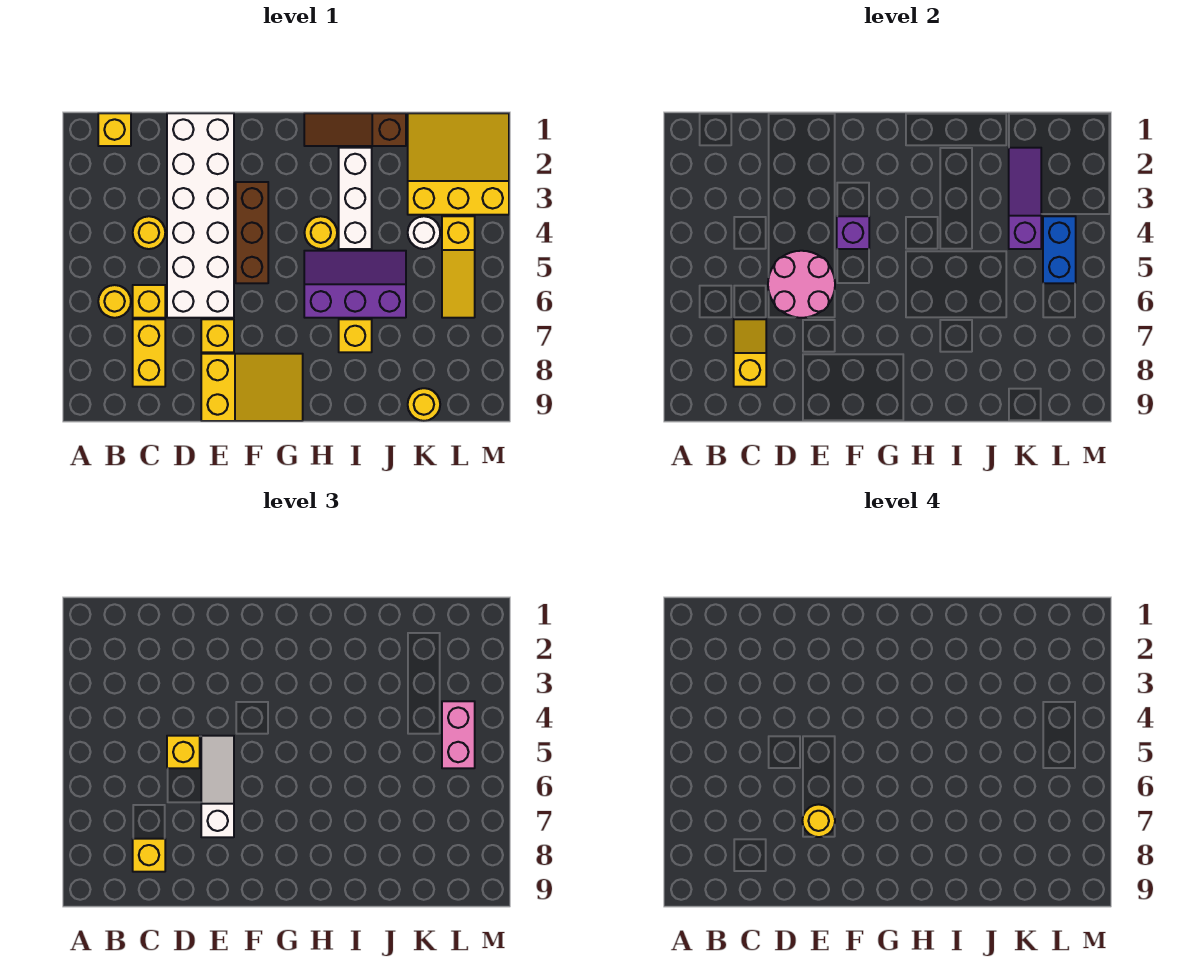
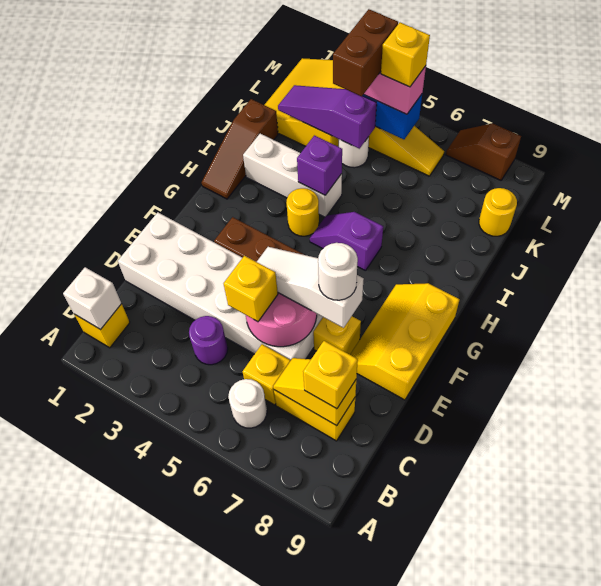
none -> white brick B1 level 2
yellow round brick B6 level 1 -> white round brick B6 level 1
yellow round brick C4 level 1 -> purple round brick C4 level 1
yellow round brick E7 level 4 -> white round brick E7 level 4
yellow slope E8:G9 level 1 top E -> yellow slope E8:G9 level 1 top 9
purple brick F4 level 2 -> purple brick I4 level 2
purple slope H5:J6 level 1 top 6 -> purple slope H5:H6 level 1 top 6
yellow brick I7 level 1 -> yellow brick L5 level 4
none -> brown brick K4:L4 level 4
none -> brown slope M7:M8 level 1 top 8

